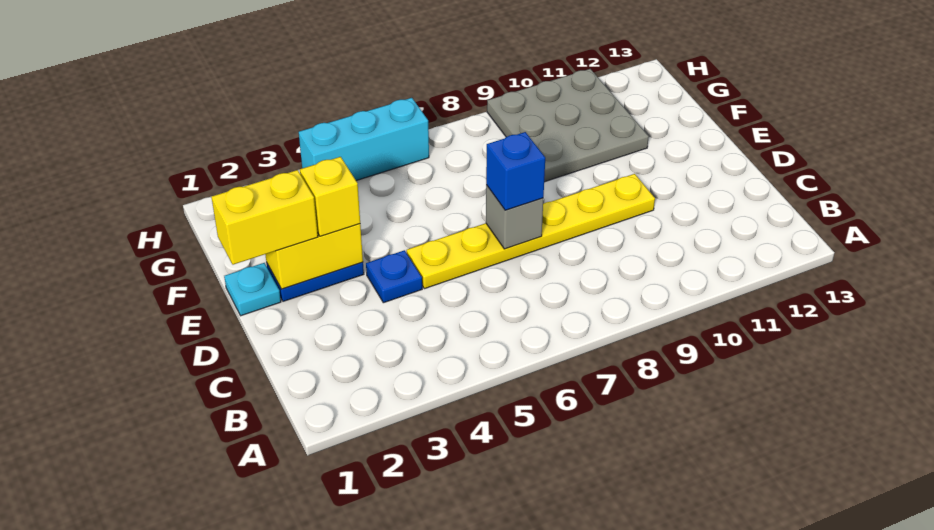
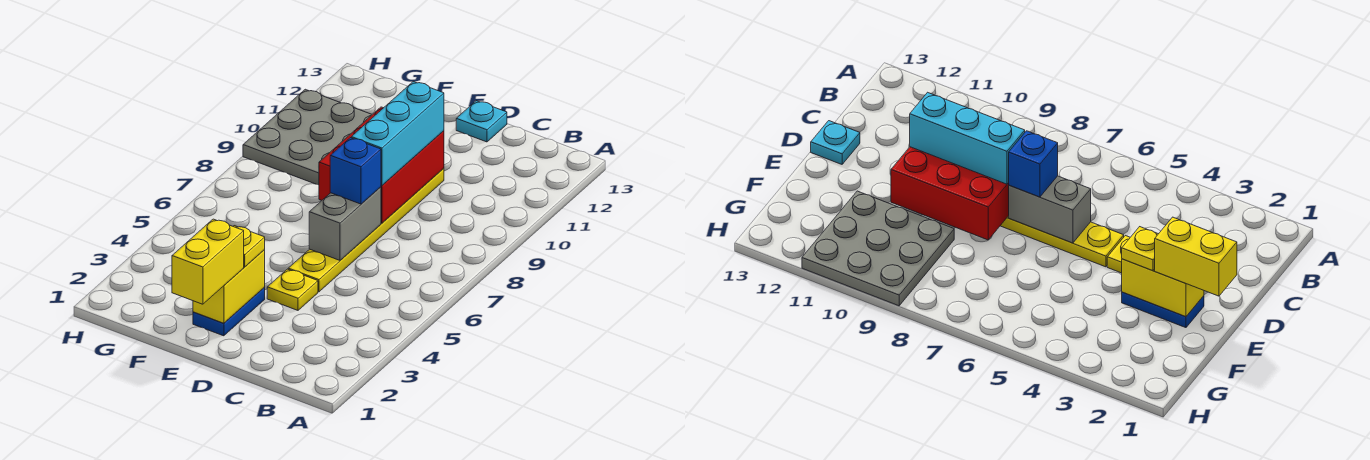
blue plate D4 level 1 -> yellow plate D4 level 1
grey brick D7 level 2 -> grey brick D6:D7 level 2
none -> red brick D8:E10 level 2
cyan plate E1 level 1 -> cyan plate D13 level 1
yellow brick E3 level 3 -> yellow plate E3 level 3
cyan brick H4:H6 level 1 -> cyan brick D8:D10 level 3

